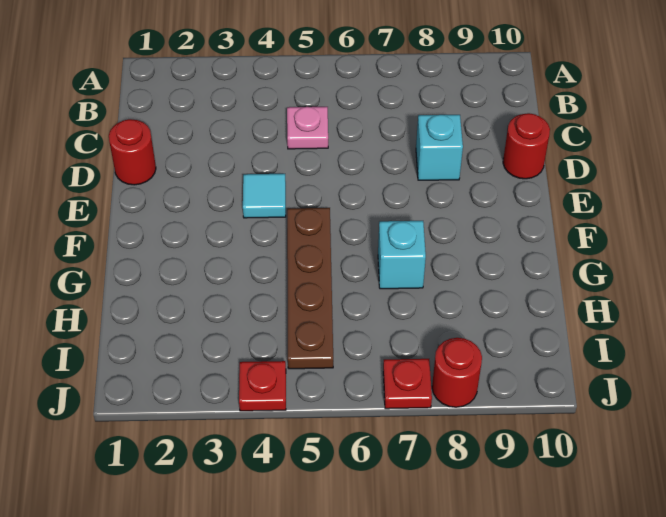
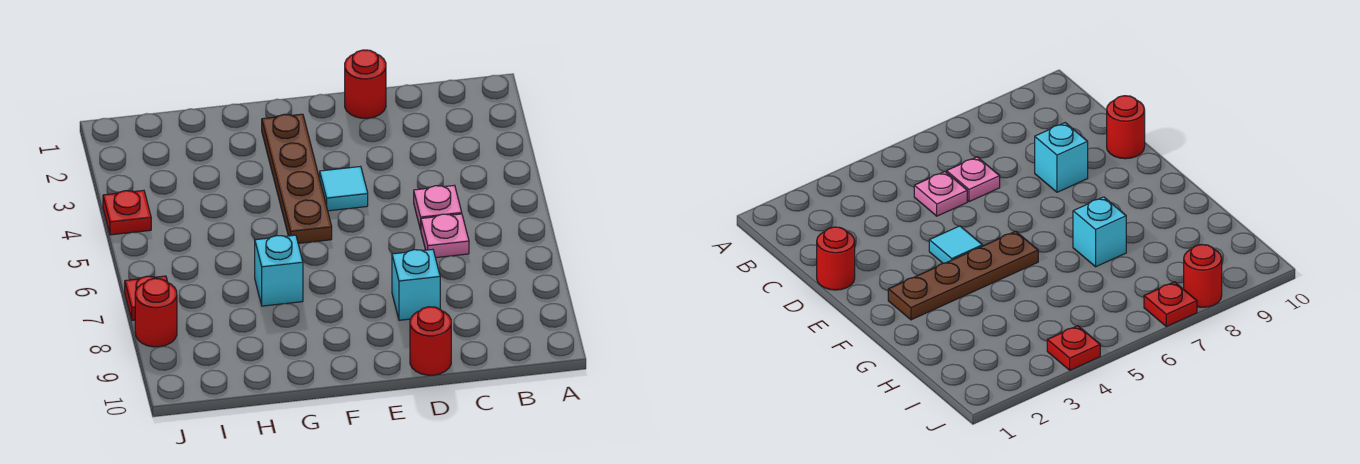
none -> pink plate C6 level 1
brown plate F5:I5 level 1 -> brown plate F2:F5 level 1

